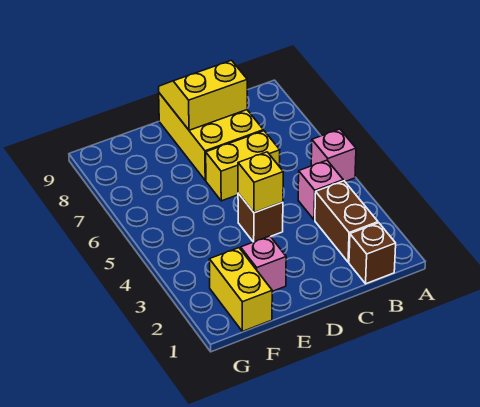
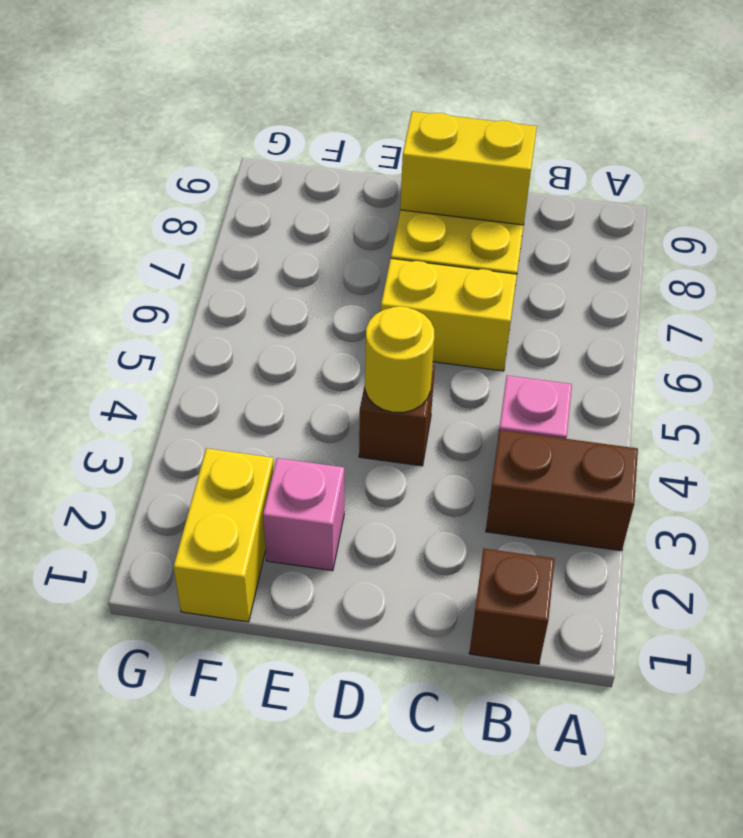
pink brick A5 level 1 -> none
brown brick B2:B3 level 1 -> brown brick A3:B3 level 1
yellow brick D4 level 2 -> yellow round brick D4 level 2

